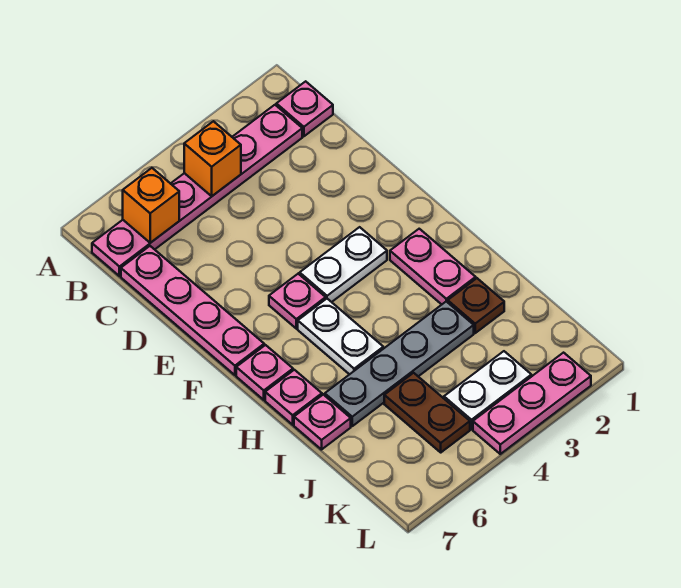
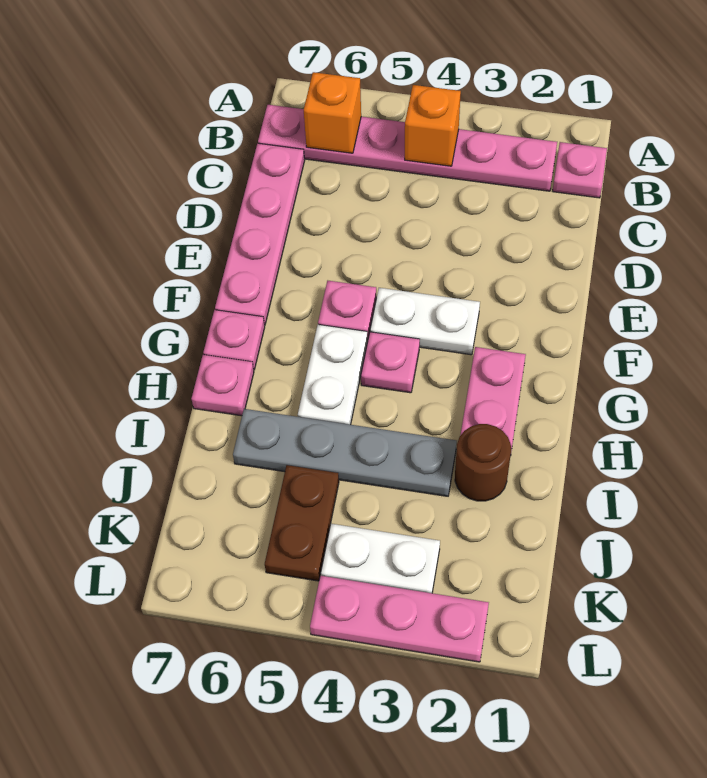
brown plate I2 level 1 -> brown round brick I2 level 1
pink plate I7 level 1 -> pink plate G4 level 1

